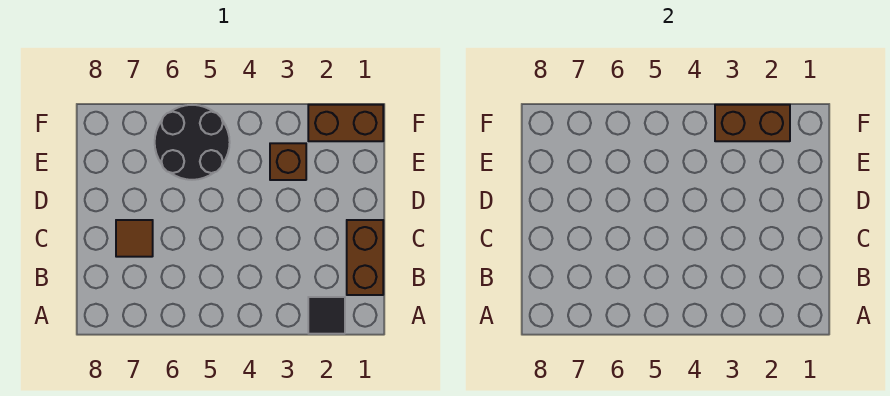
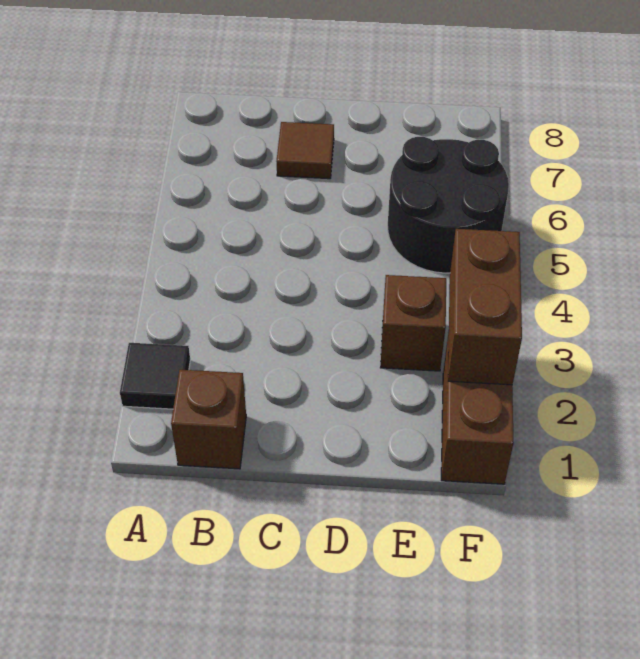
brown brick B1:C1 level 1 -> brown brick B1 level 1

